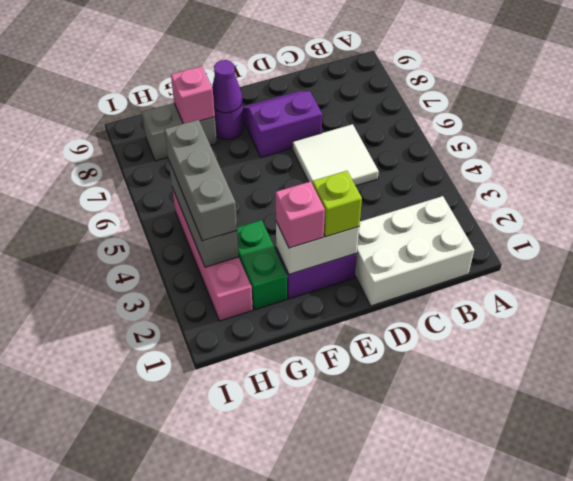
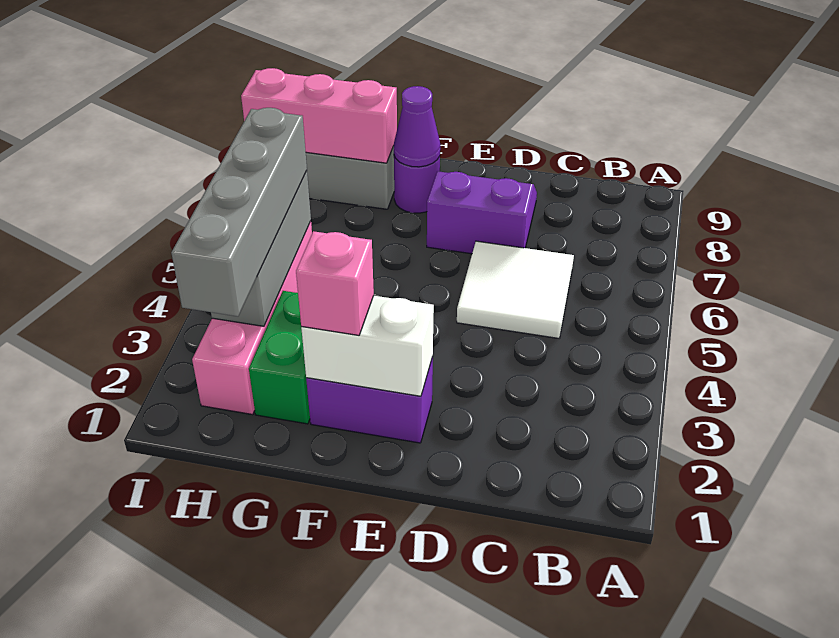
white brick B1:D2 level 1 -> none
lime brick E2 level 3 -> none
pink brick G8 level 2 -> pink brick G8:I8 level 2
grey brick H3:H5 level 3 -> grey brick H2:H5 level 3

